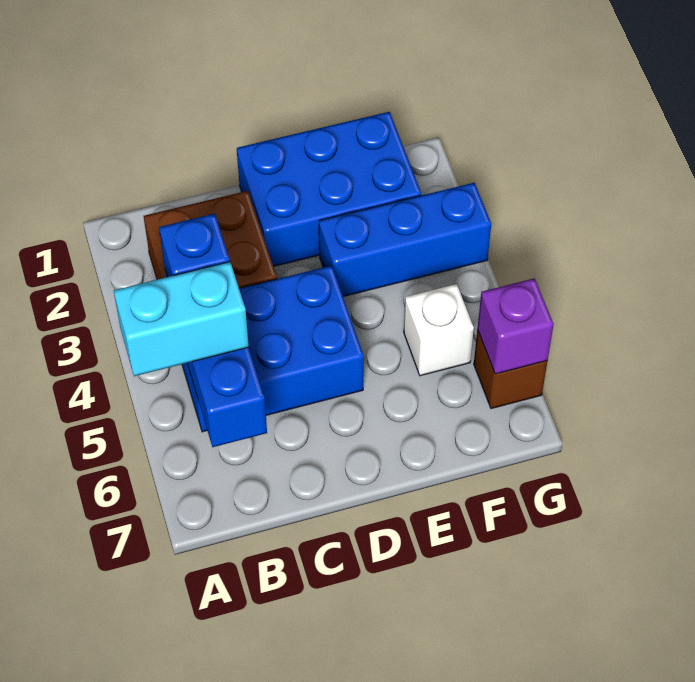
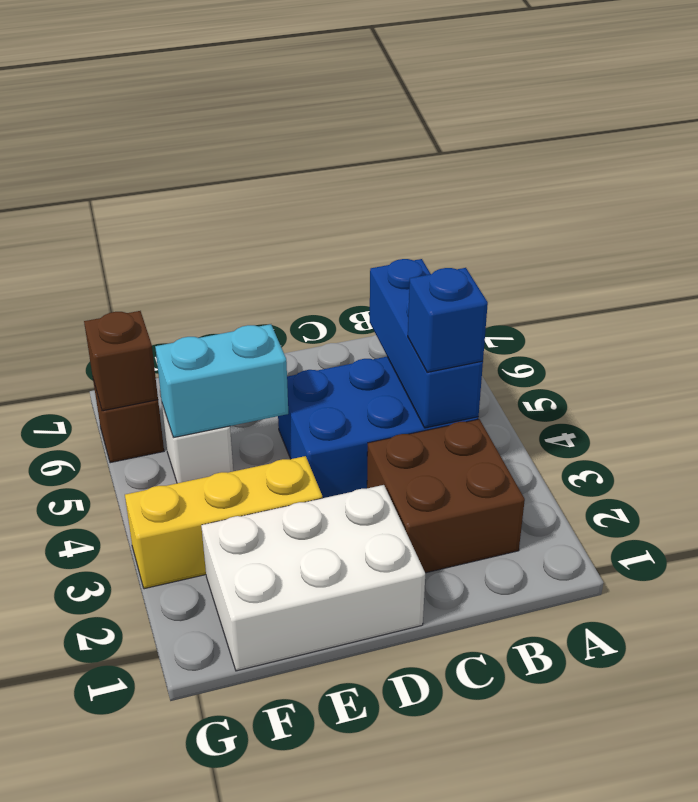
cyan brick A5:B5 level 3 -> cyan brick E5:F5 level 2
blue brick D1:F2 level 1 -> white brick D1:F2 level 1
blue brick E3:G3 level 1 -> yellow brick E3:G3 level 1
purple brick G6 level 2 -> brown brick G6 level 2

